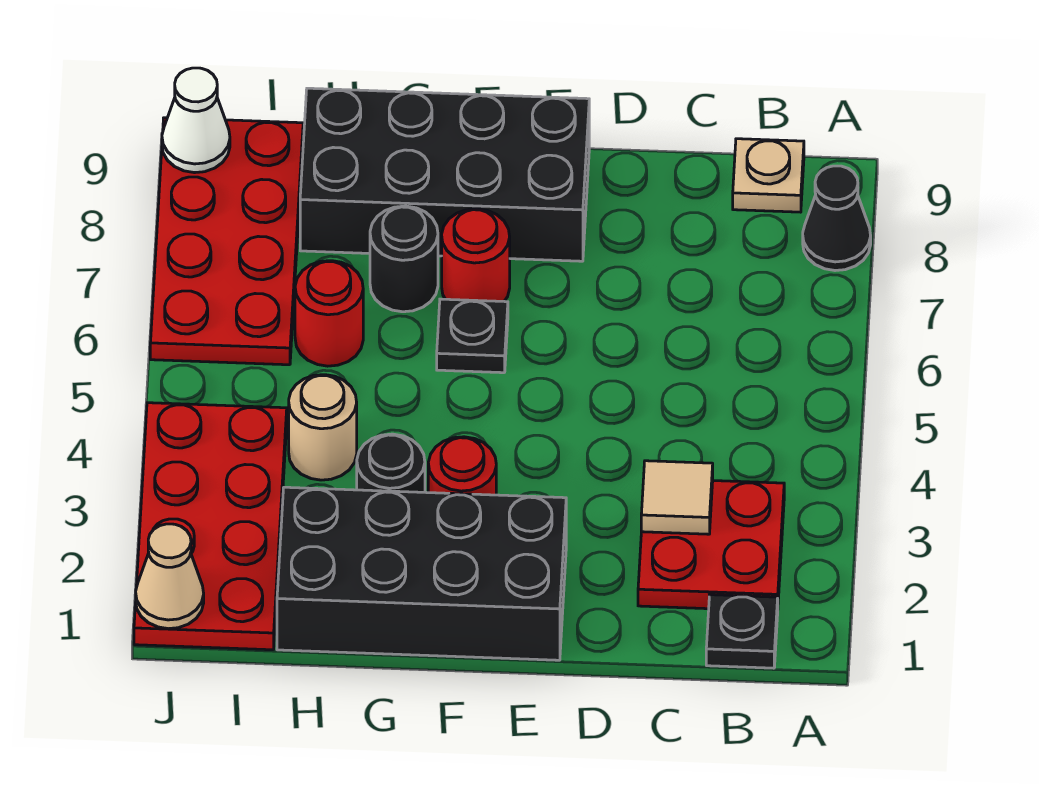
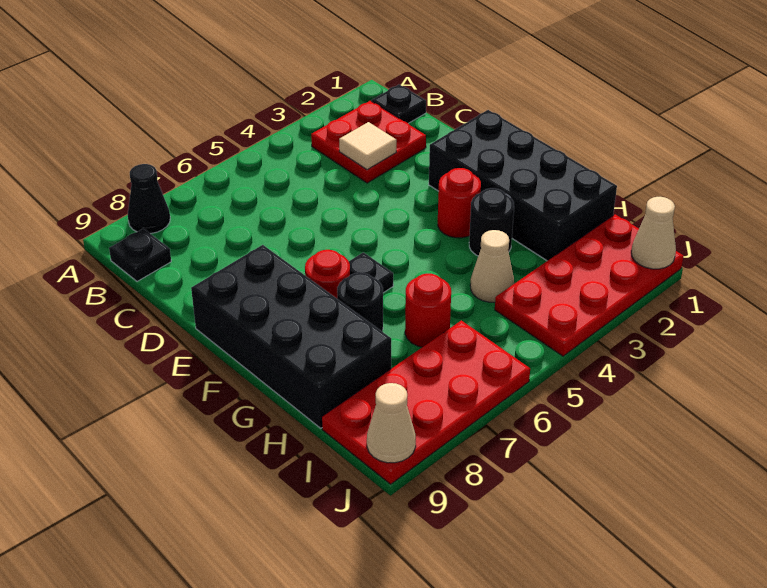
tan plate B9 level 1 -> black plate B9 level 1
tan round brick H4 level 1 -> tan cone H4 level 1
white cone J9 level 2 -> tan cone J9 level 2

